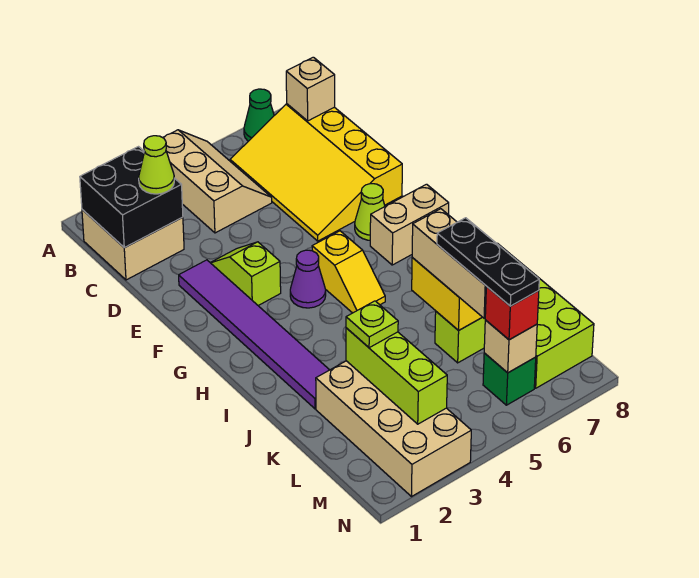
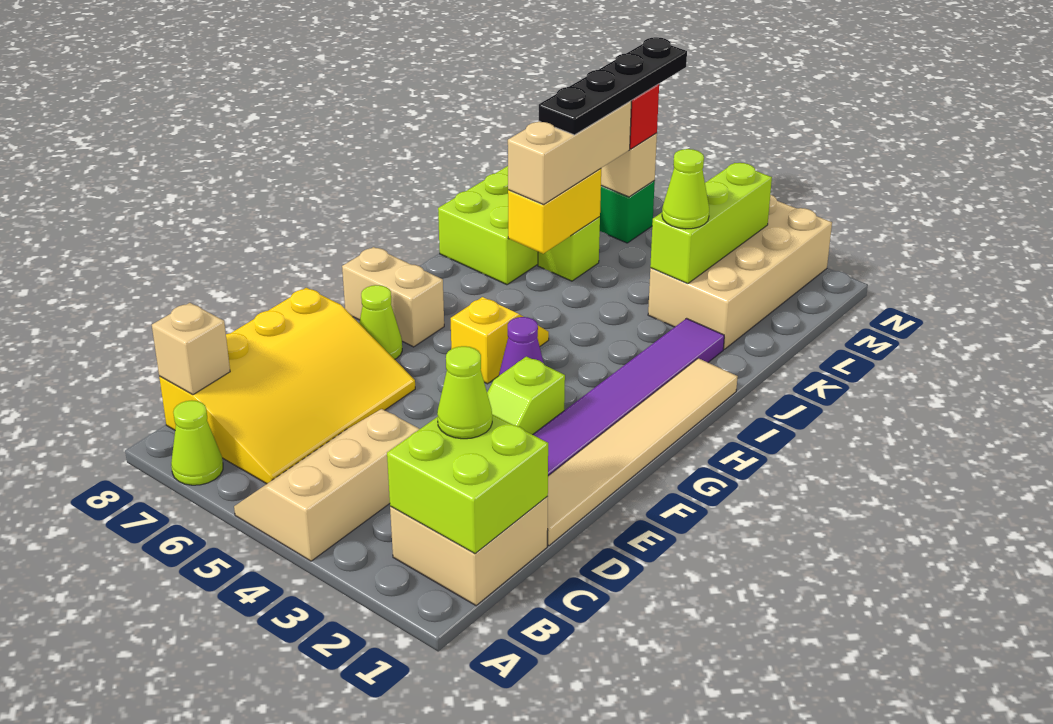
green cone A7 level 1 -> lime cone A7 level 1
black brick B1:C2 level 2 -> lime brick B1:C2 level 2
none -> tan tile D1:I1 level 1
lime plate K3 level 3 -> lime cone K3 level 3
black plate K6:M6 level 4 -> black plate K6:N6 level 4

